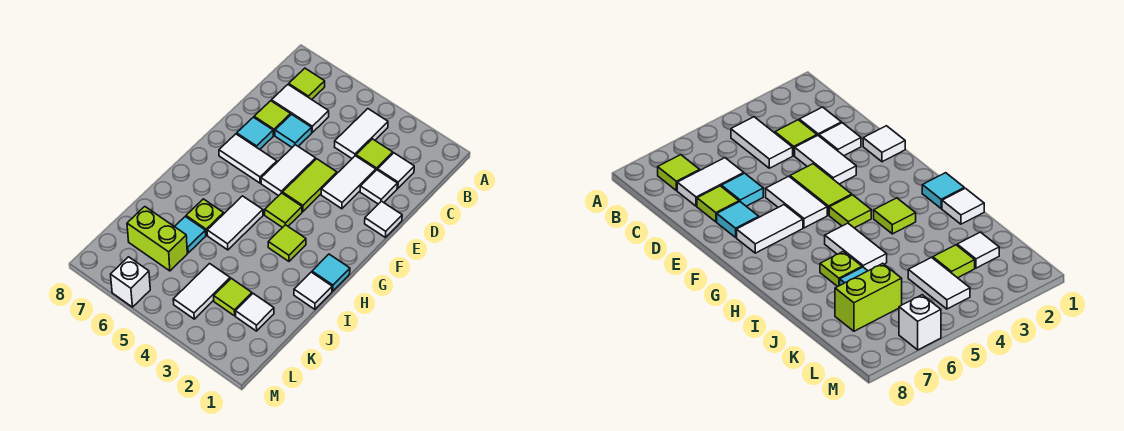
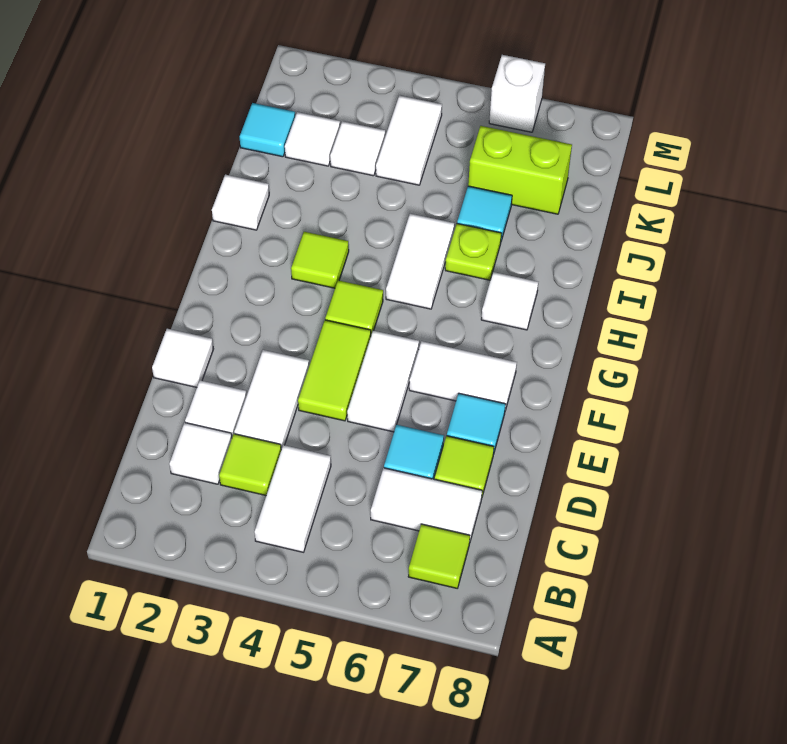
cyan tile H1 level 1 -> cyan tile K1 level 1
none -> white tile H7 level 1
lime tile K3 level 1 -> white tile K3 level 1

